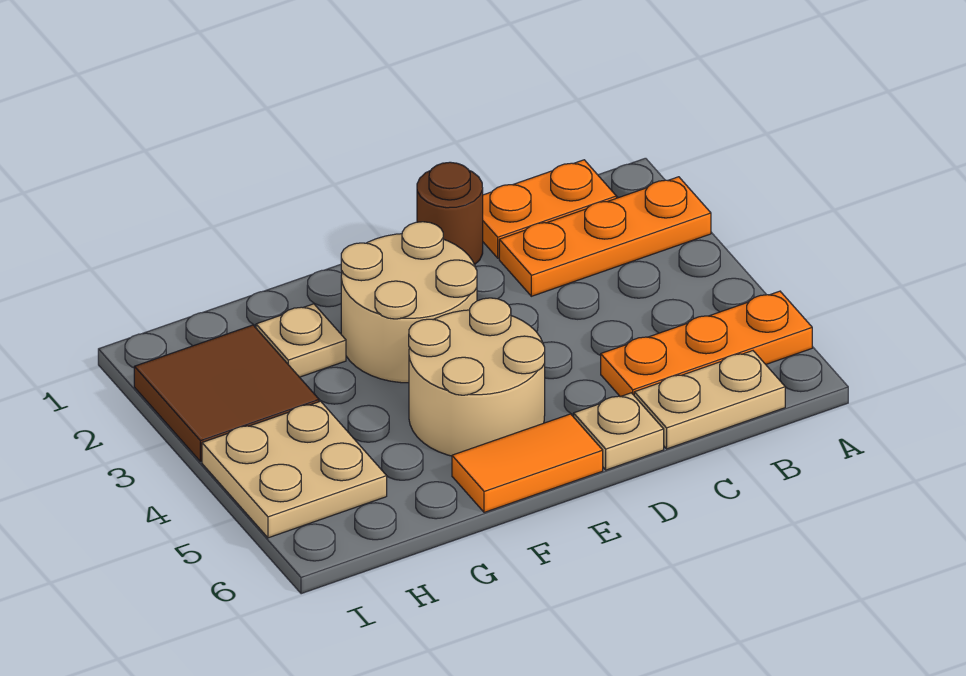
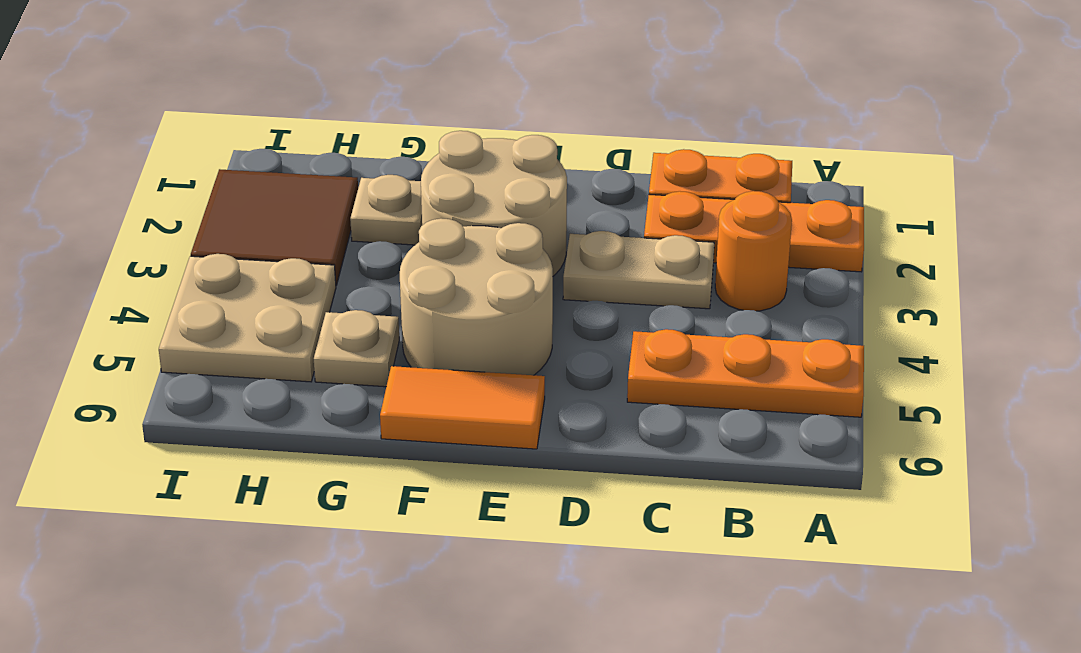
none -> orange round brick B3 level 1
tan plate B6:C6 level 1 -> tan plate C3:D3 level 1
brown round brick D1 level 1 -> none
tan plate D6 level 1 -> tan plate G5 level 1

